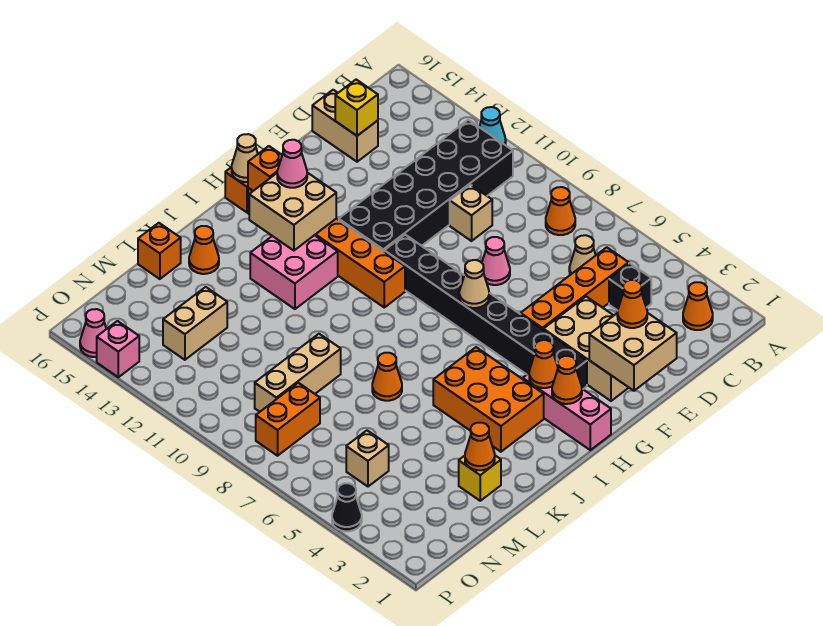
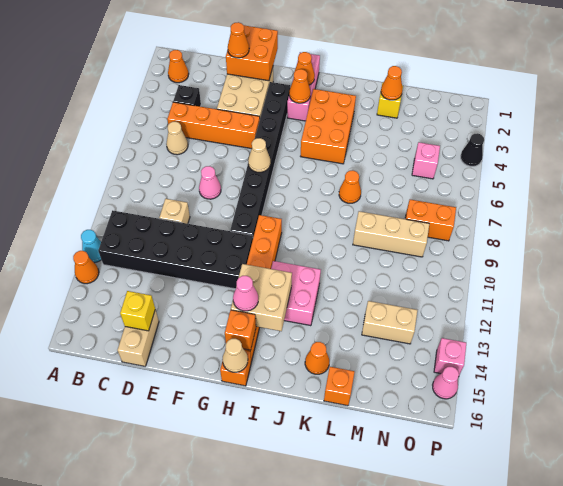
orange cone B8 level 1 -> orange cone A13 level 1
tan brick E1:F2 level 2 -> orange brick E1:F2 level 2
tan brick N5 level 1 -> pink brick N5 level 1

